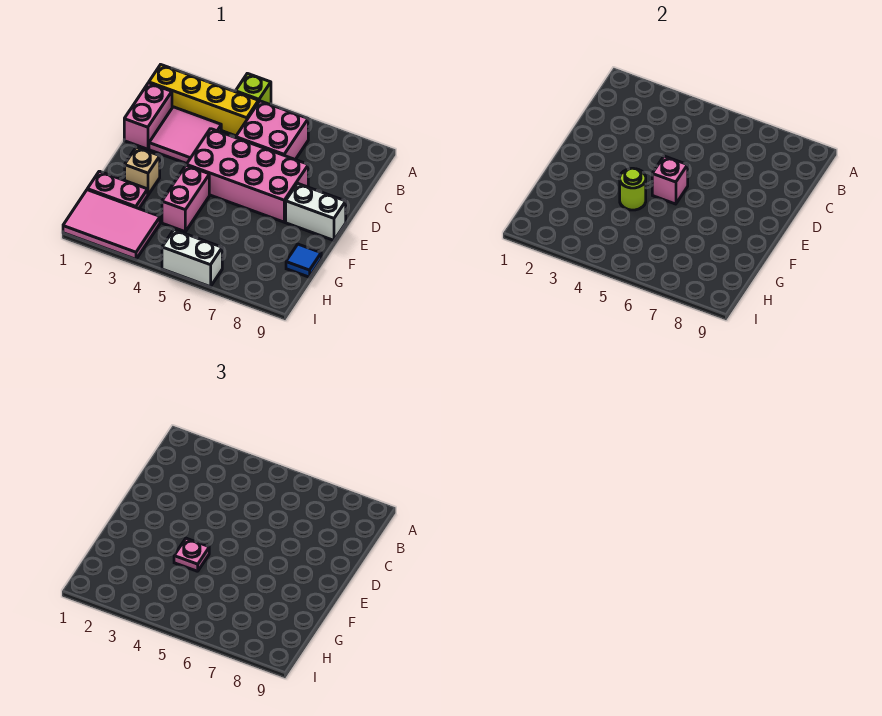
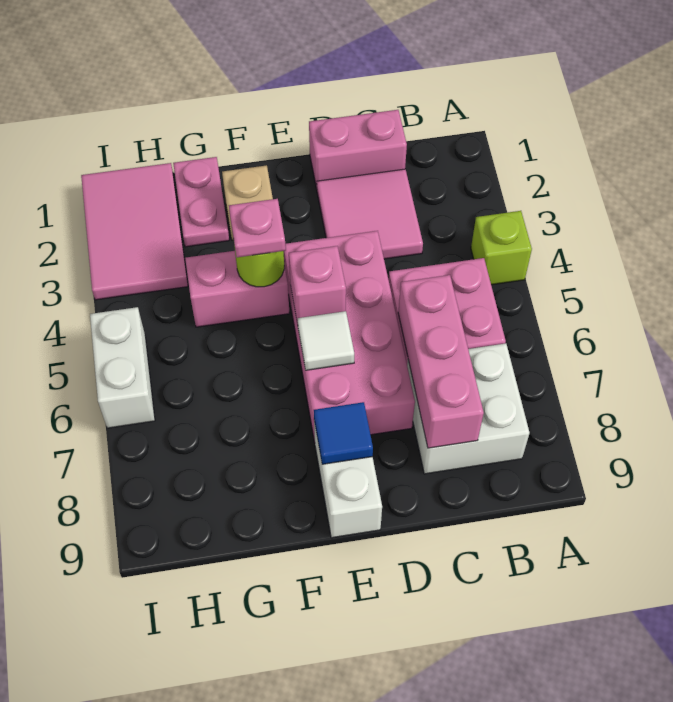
yellow brick B1:B4 level 1 -> none
none -> white brick B7:C8 level 1
none -> pink brick C6:C8 level 2
none -> white tile E6 level 2
blue tile G9 level 1 -> blue tile E8 level 2

